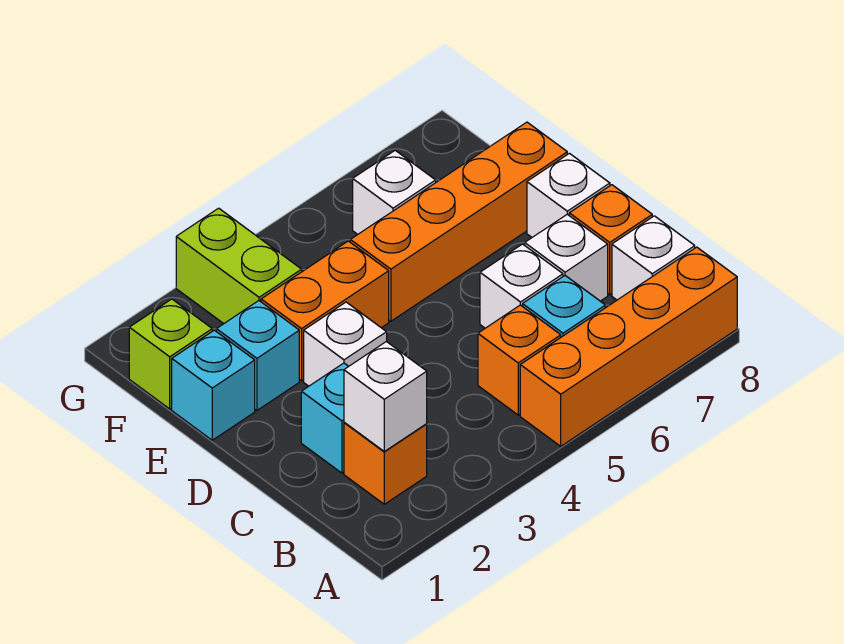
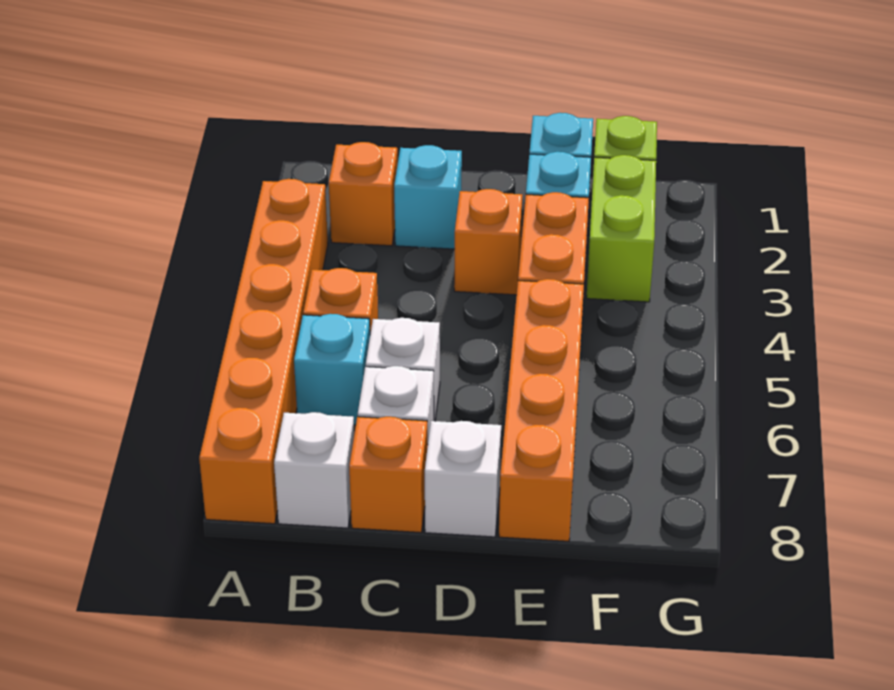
orange brick A5:A8 level 1 -> orange brick A3:A8 level 1
white brick B2 level 2 -> none
white brick D3 level 1 -> orange brick D3 level 1
lime brick F3:G3 level 1 -> lime brick F2:F3 level 1
white brick F6 level 1 -> none

